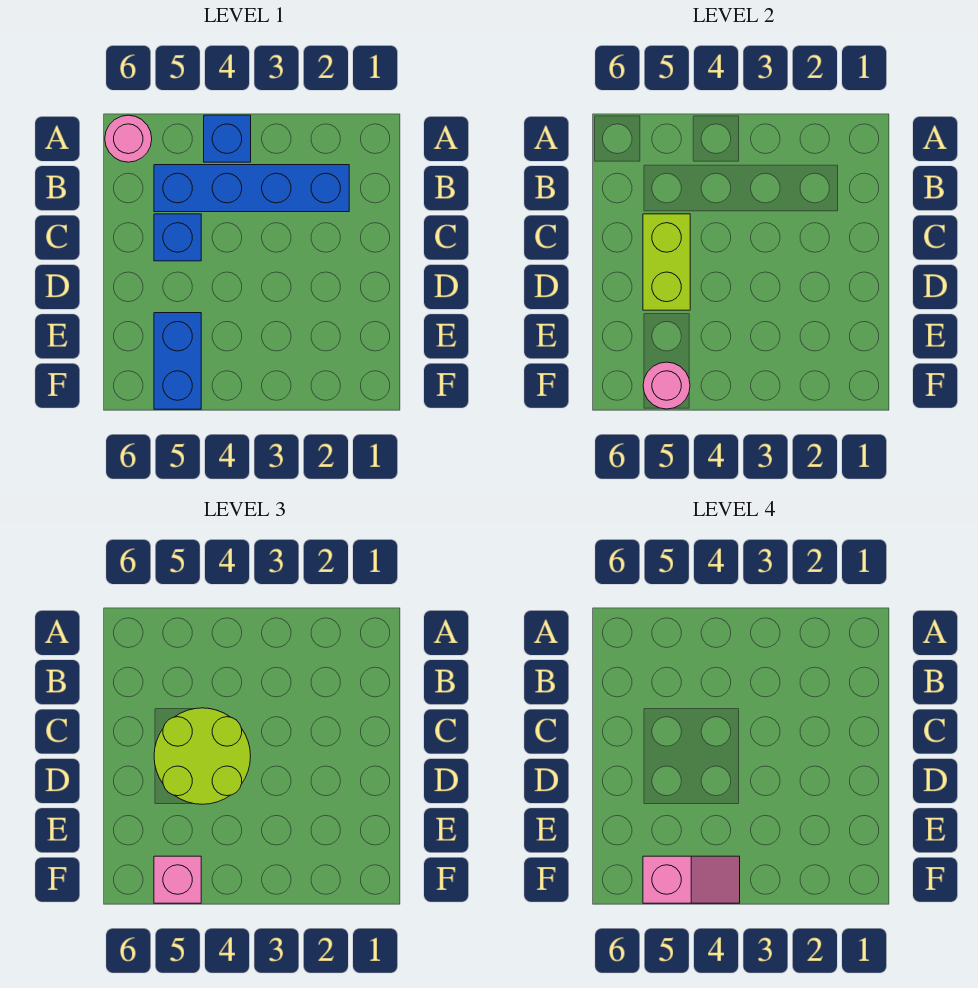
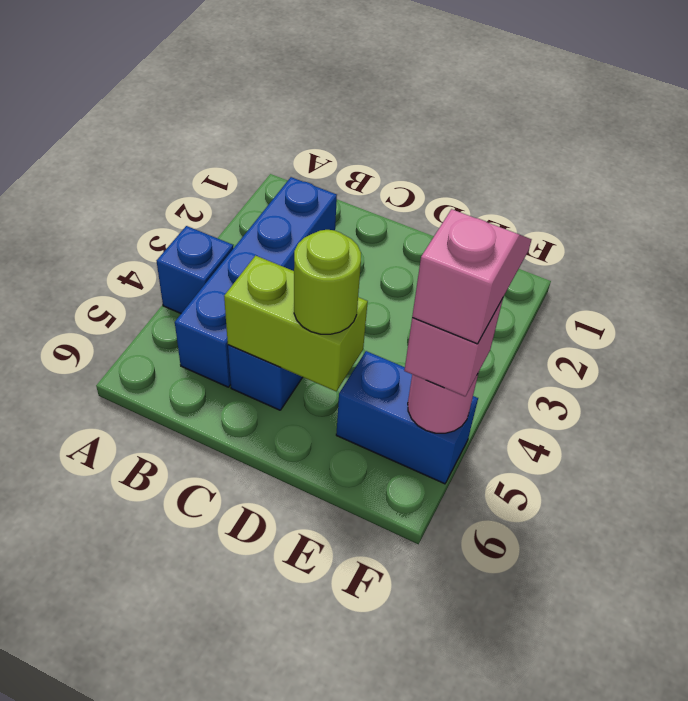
pink round brick A6 level 1 -> none
lime round brick C4:D5 level 3 -> lime round brick D5 level 3

